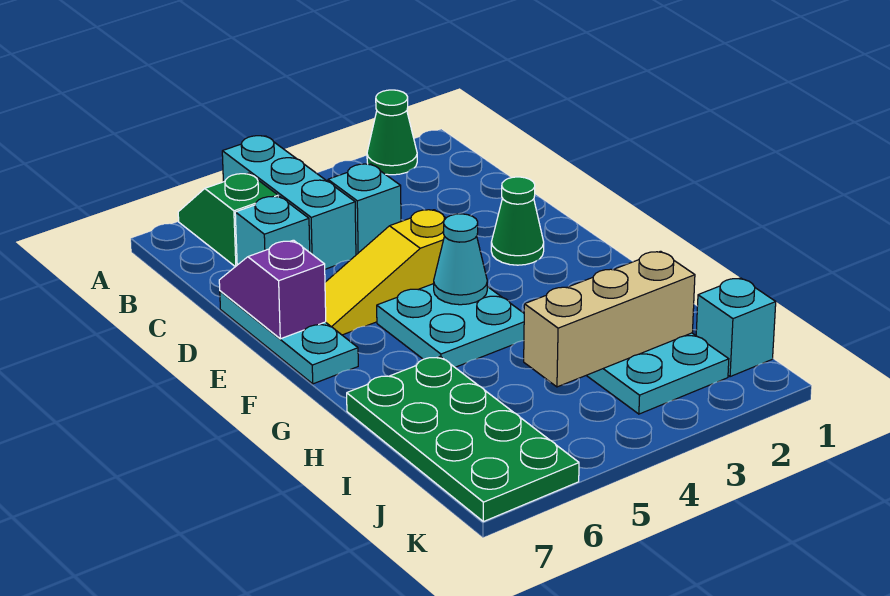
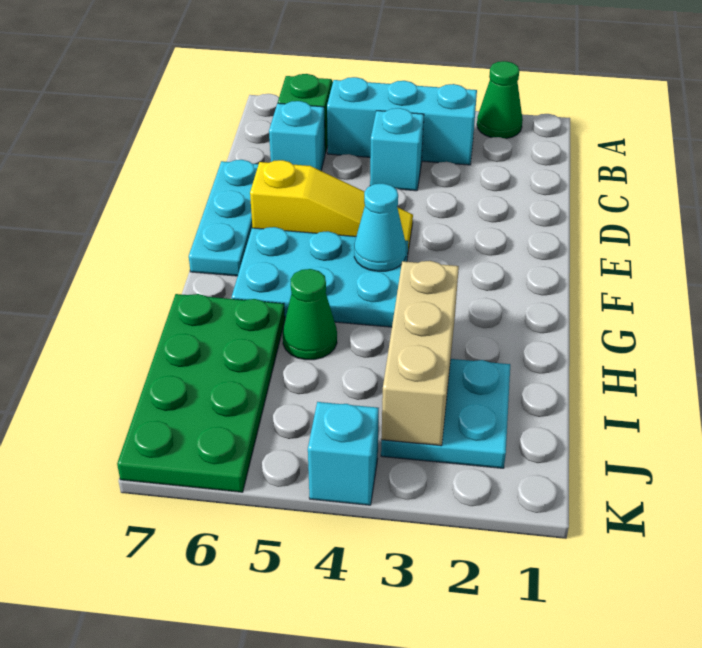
cyan brick A5:C5 level 1 -> cyan brick B3:B5 level 1
purple slope D7:E7 level 2 top E -> none
green cone E2 level 1 -> green cone H5 level 1
yellow slope E4:E6 level 1 top 4 -> yellow slope E4:E6 level 1 top 6
cyan plate F4:G5 level 1 -> cyan plate F4:G6 level 1
tan brick I2:I4 level 2 -> tan brick H3:J3 level 2
cyan brick J1 level 1 -> cyan brick K4 level 1

